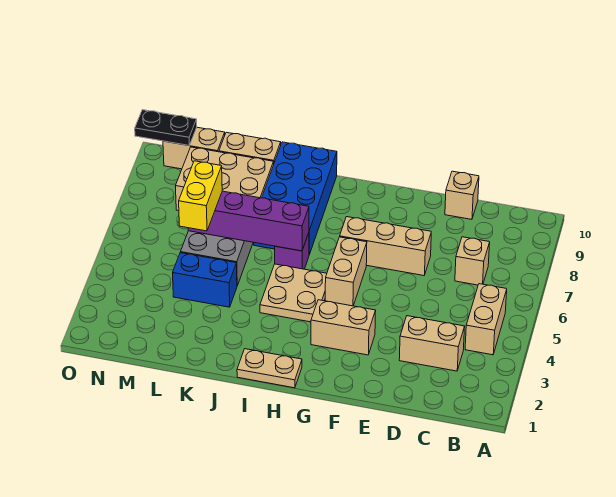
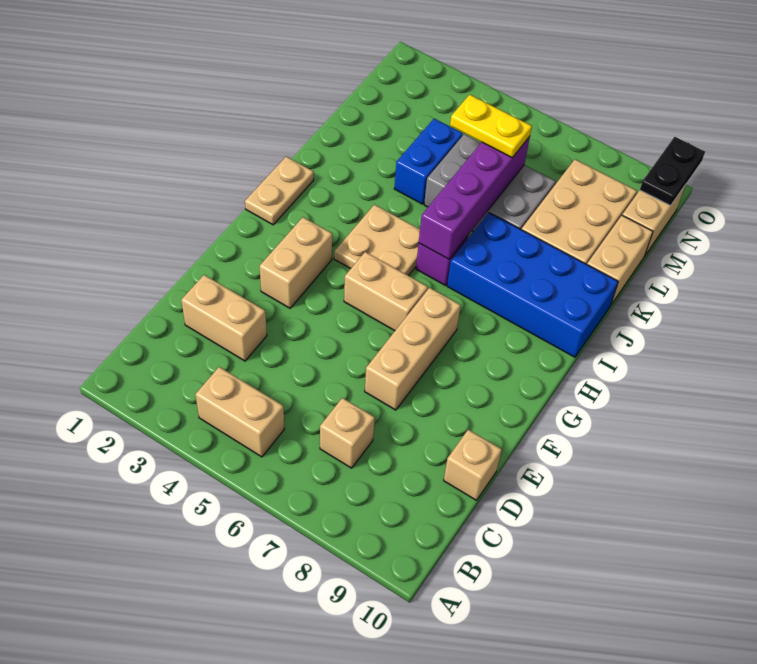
tan brick C3:D3 level 1 -> tan brick D2:D3 level 1
yellow brick L5:L6 level 3 -> yellow plate L5:L6 level 3

